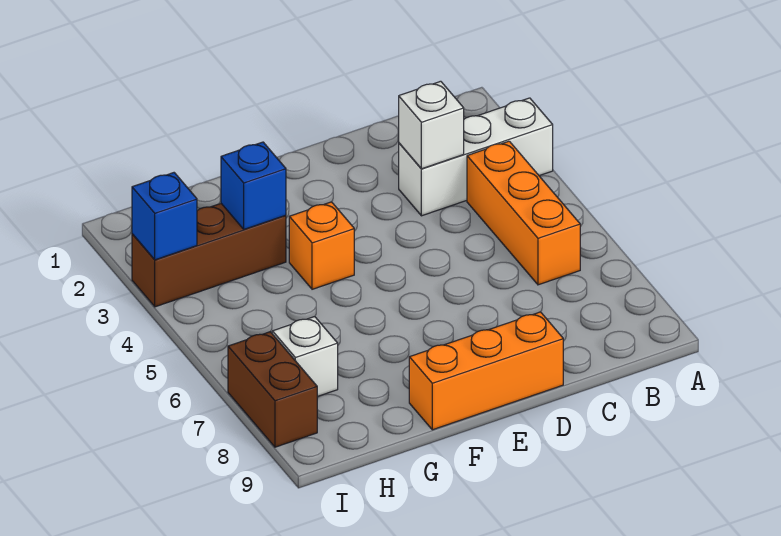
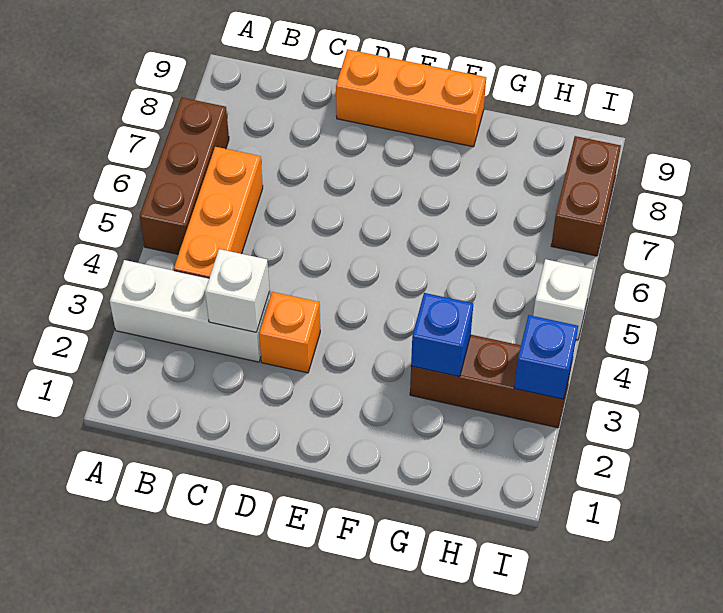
none -> brown brick A5:A7 level 1
orange brick F4 level 1 -> orange brick D3 level 1
white brick H7 level 1 -> white brick I5 level 1

